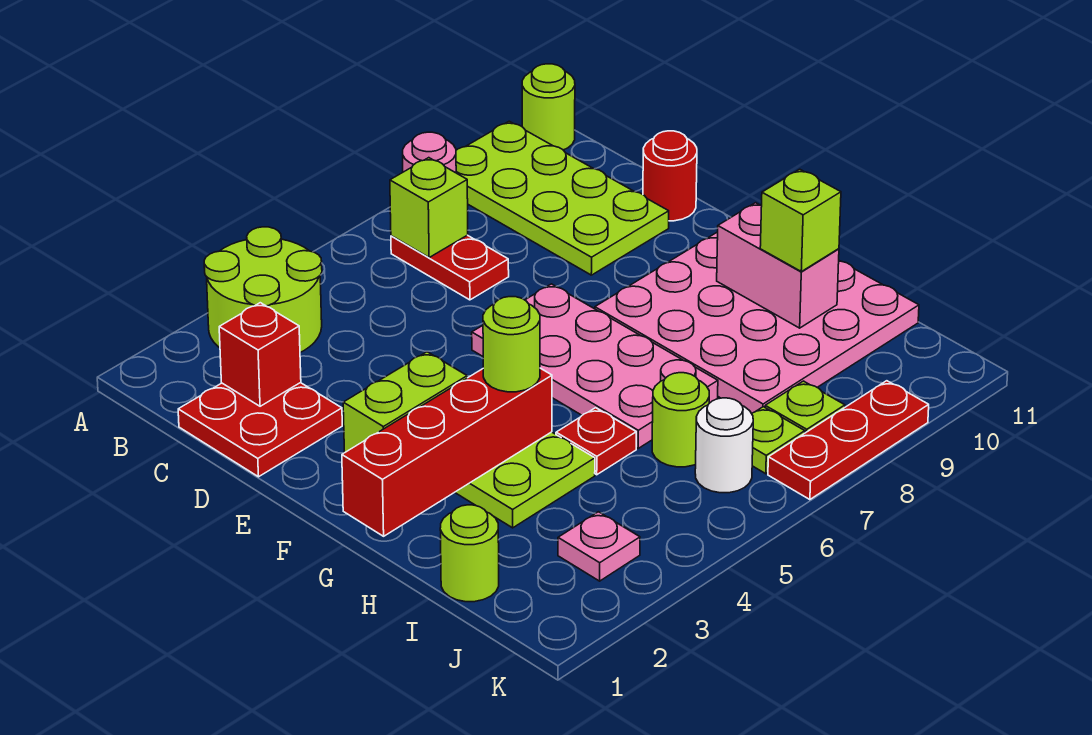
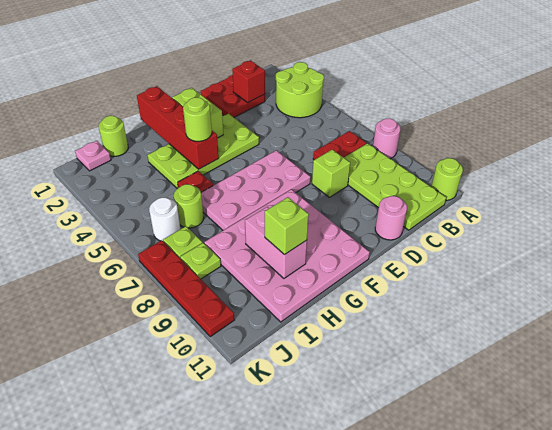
lime plate A9:D10 level 1 -> lime plate B8:C11 level 1
lime brick B7 level 2 -> lime brick D8 level 1
red round brick D11 level 1 -> pink round brick D11 level 1
pink brick G10:H10 level 2 -> pink brick H9:H10 level 2
pink plate J3 level 1 -> pink plate J1 level 1
red plate K7:K9 level 1 -> red plate K7:K10 level 1

